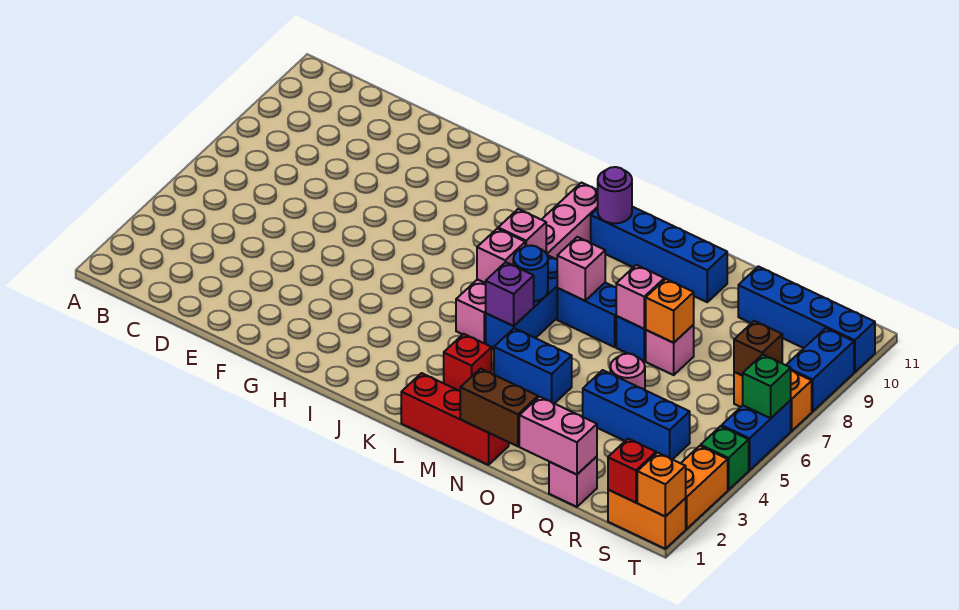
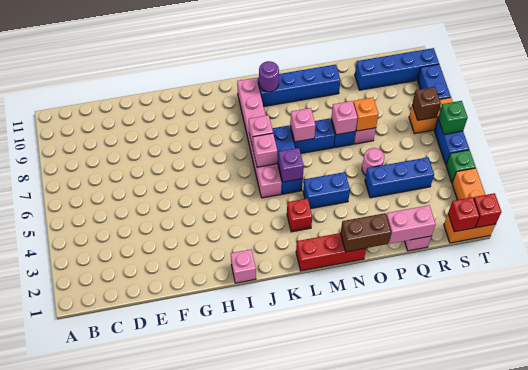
none -> pink brick I1 level 1
blue round brick L6 level 2 -> none
orange brick T1 level 2 -> red brick T1 level 2

